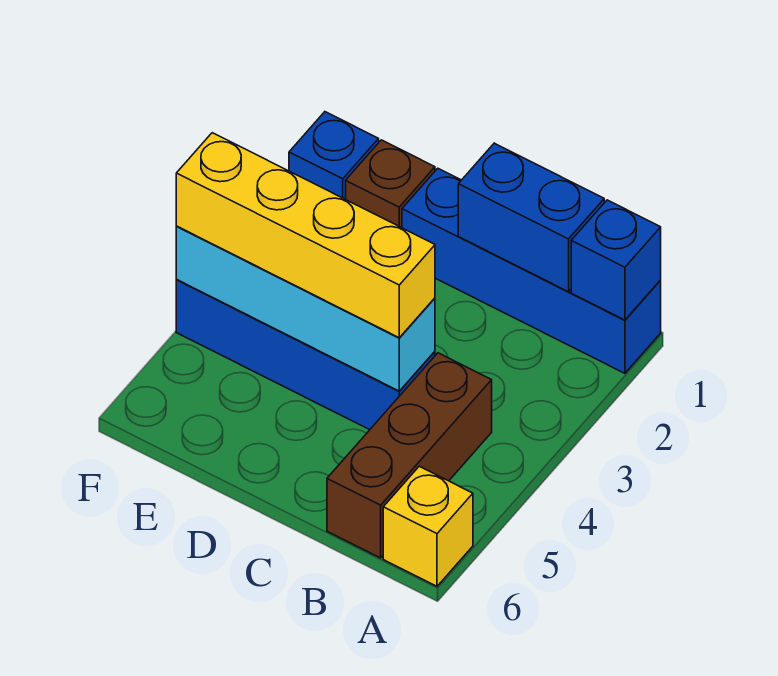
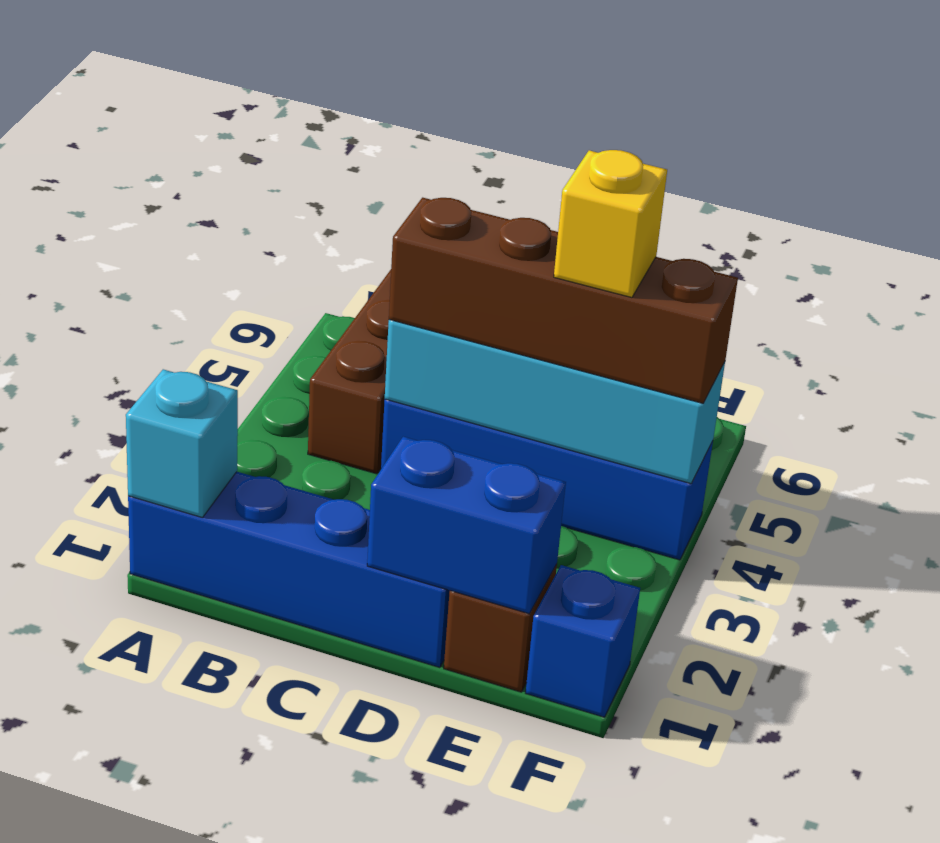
blue brick A1 level 2 -> cyan brick A1 level 2
yellow brick A6 level 1 -> yellow brick E4 level 4
blue brick B1:C1 level 2 -> blue brick D1:E1 level 2
yellow brick C4:F4 level 3 -> brown brick C4:F4 level 3

